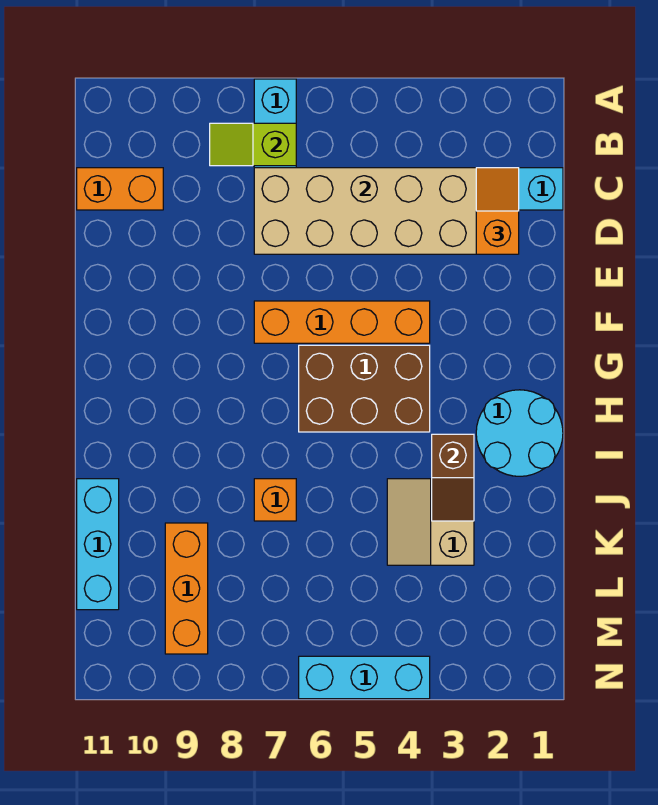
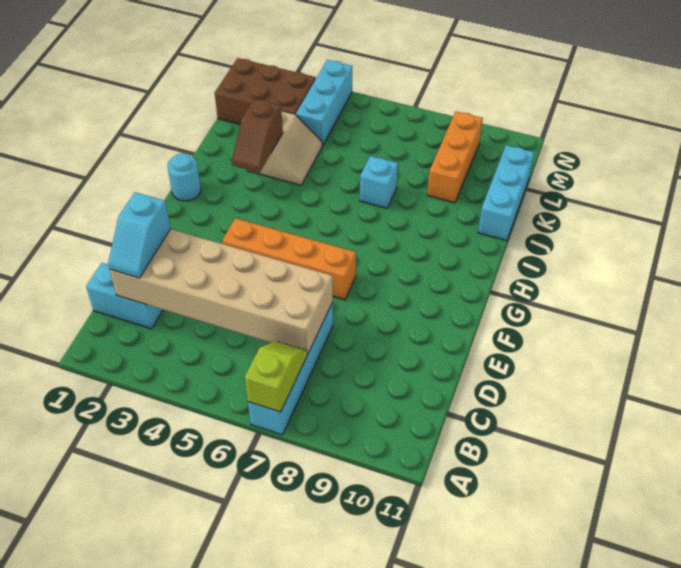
lime slope B7:B8 level 2 top 7 -> lime slope A7:B7 level 2 top A
orange slope C2:D2 level 3 top D -> cyan slope C2:D2 level 3 top D
orange brick C10:C11 level 1 -> none
brown brick G4:H6 level 1 -> brown brick L1:M3 level 1
cyan round brick H1:I2 level 1 -> cyan round brick H1 level 1
brown slope I3:J3 level 2 top I -> brown slope I3:J3 level 2 top J
orange brick J7 level 1 -> cyan brick J7 level 1
cyan brick N4:N6 level 1 -> cyan brick L4:N4 level 1

